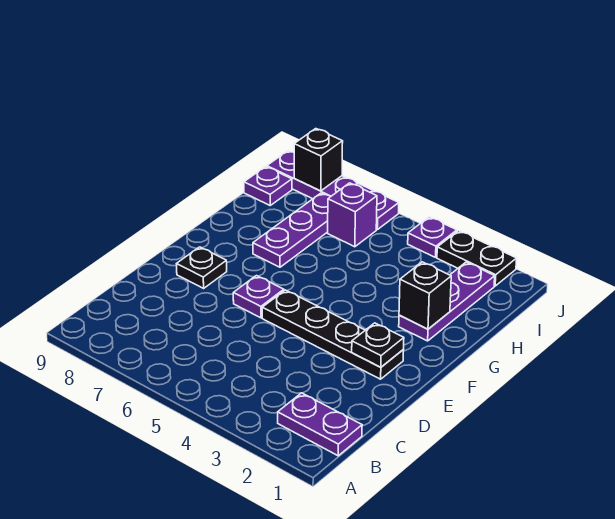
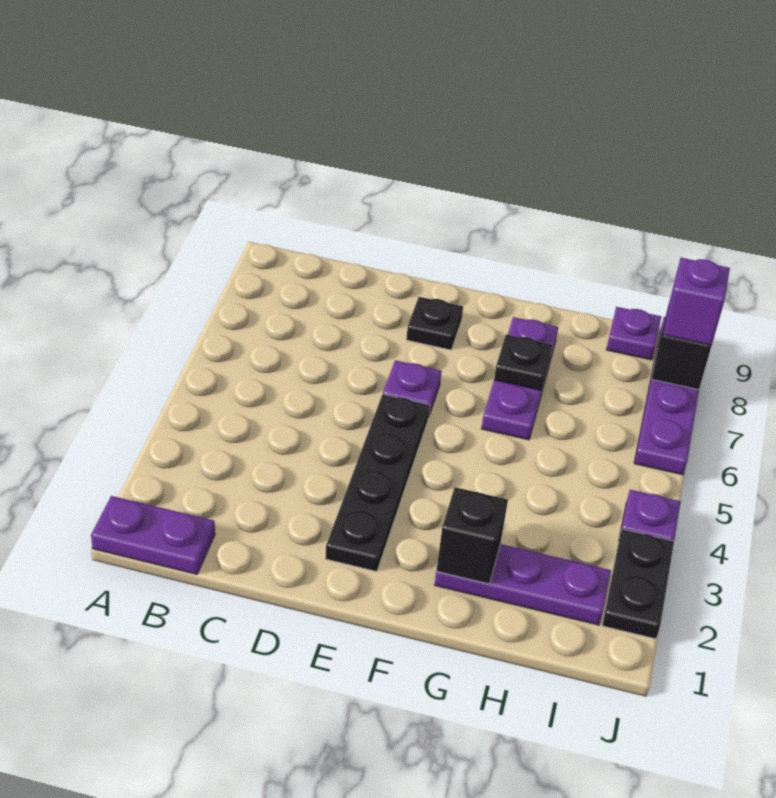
purple plate B1:B2 level 1 -> purple plate A1:B1 level 1
black plate E2 level 2 -> black plate G7 level 2
purple plate G7:I7 level 1 -> purple plate G6:G8 level 1
purple brick I6 level 1 -> purple brick J8 level 3

